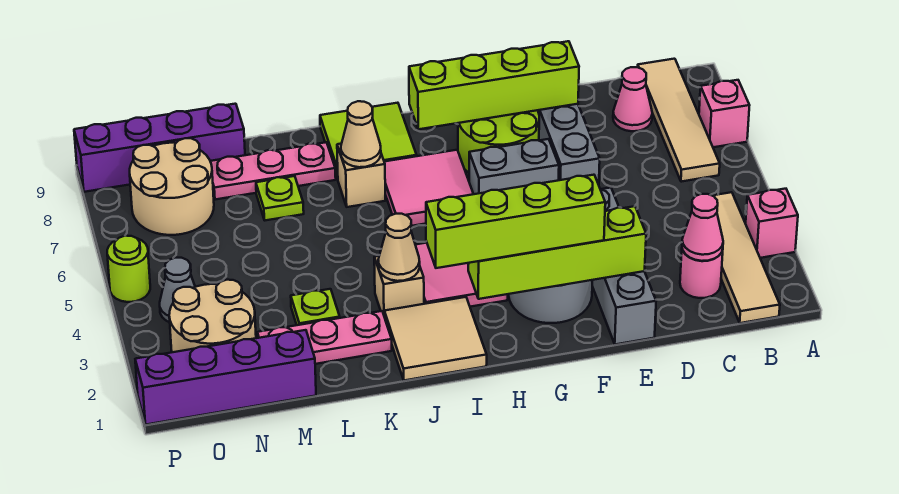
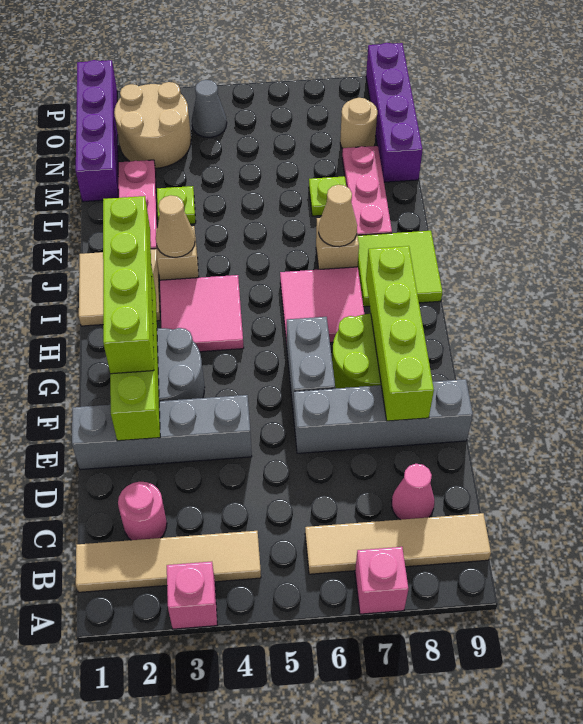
pink cone C2 level 2 -> none
tan round brick N7:O8 level 1 -> tan round brick N8 level 1
lime round brick P5 level 1 -> none

